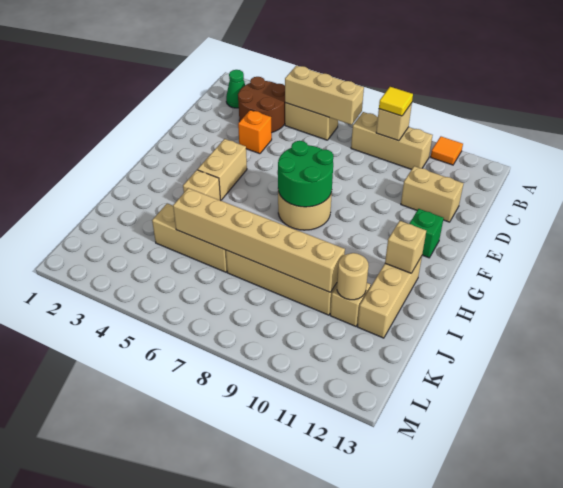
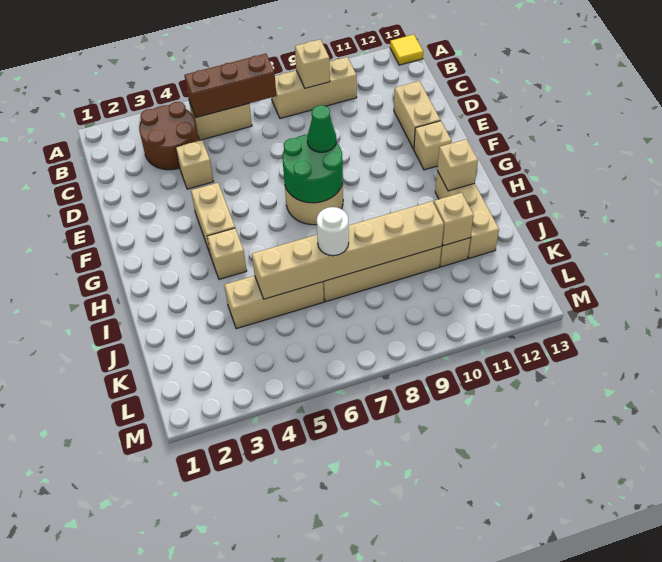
orange tile A11 level 1 -> none
green cone B2 level 1 -> green cone F8 level 3
tan brick B5:B7 level 2 -> brown brick B5:B7 level 2
yellow tile B9 level 3 -> yellow tile A13 level 1
orange brick D4 level 1 -> tan brick D4 level 1
tan brick D11:D12 level 1 -> tan brick D12:E12 level 1
green brick F12 level 1 -> tan brick F12 level 1
none -> white round brick J7 level 3
tan round brick J11 level 2 -> tan brick J11 level 2

